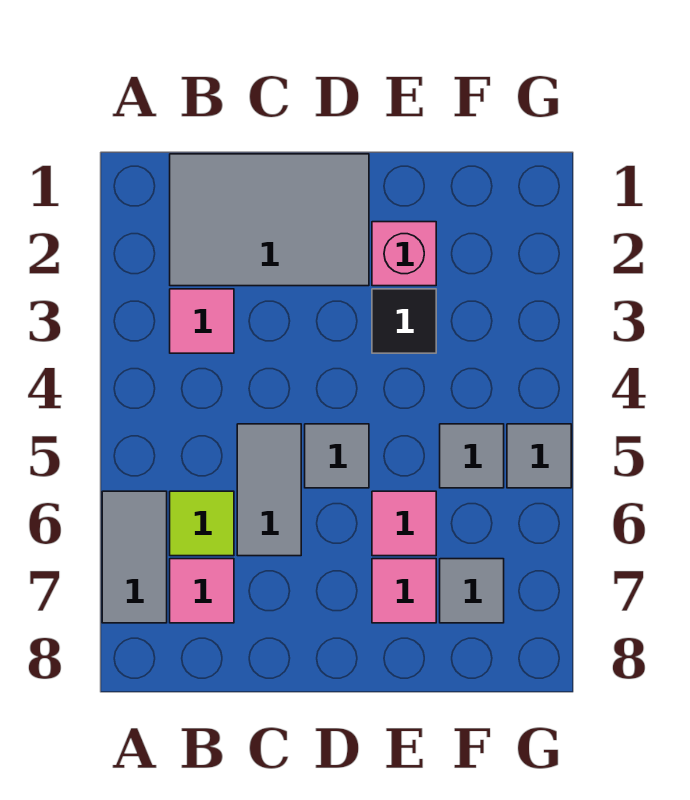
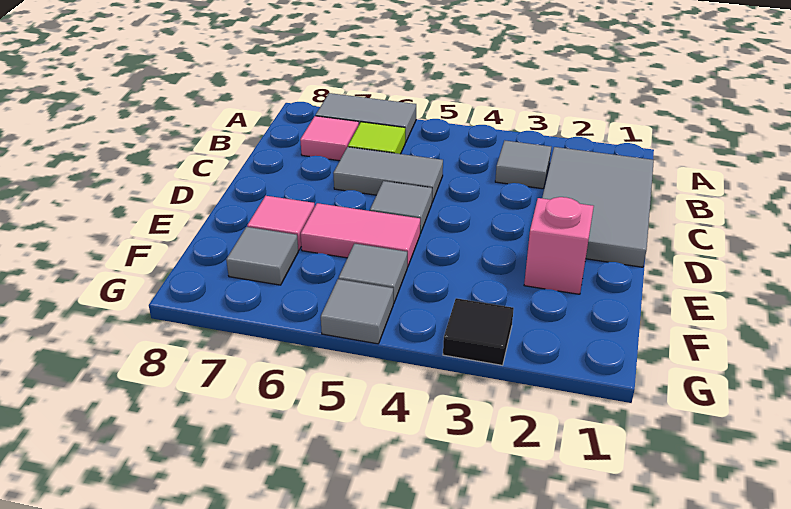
pink tile B3 level 1 -> grey tile B3 level 1
black tile E3 level 1 -> black tile G3 level 1
pink tile E6 level 1 -> pink tile E5:E6 level 1

